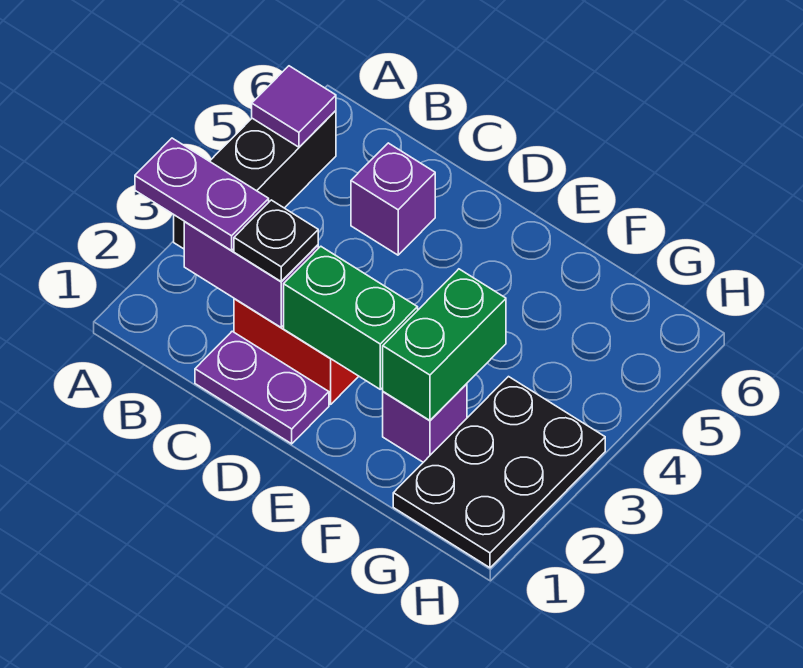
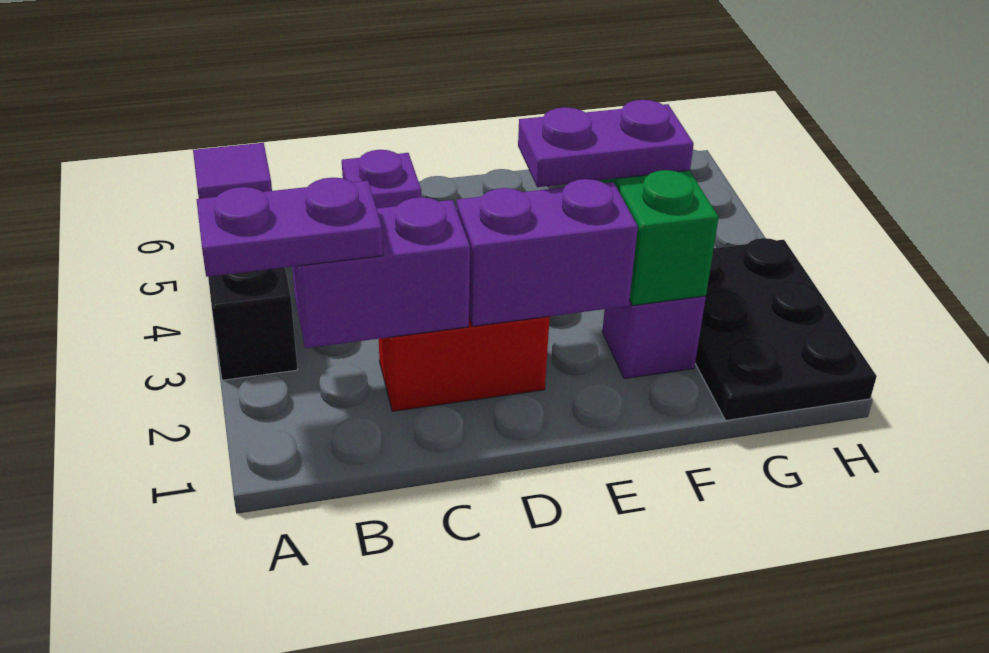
purple plate C1:D1 level 1 -> purple plate E3:F3 level 3
black plate C2 level 3 -> none
green brick D2:E2 level 2 -> purple brick D2:E2 level 2

